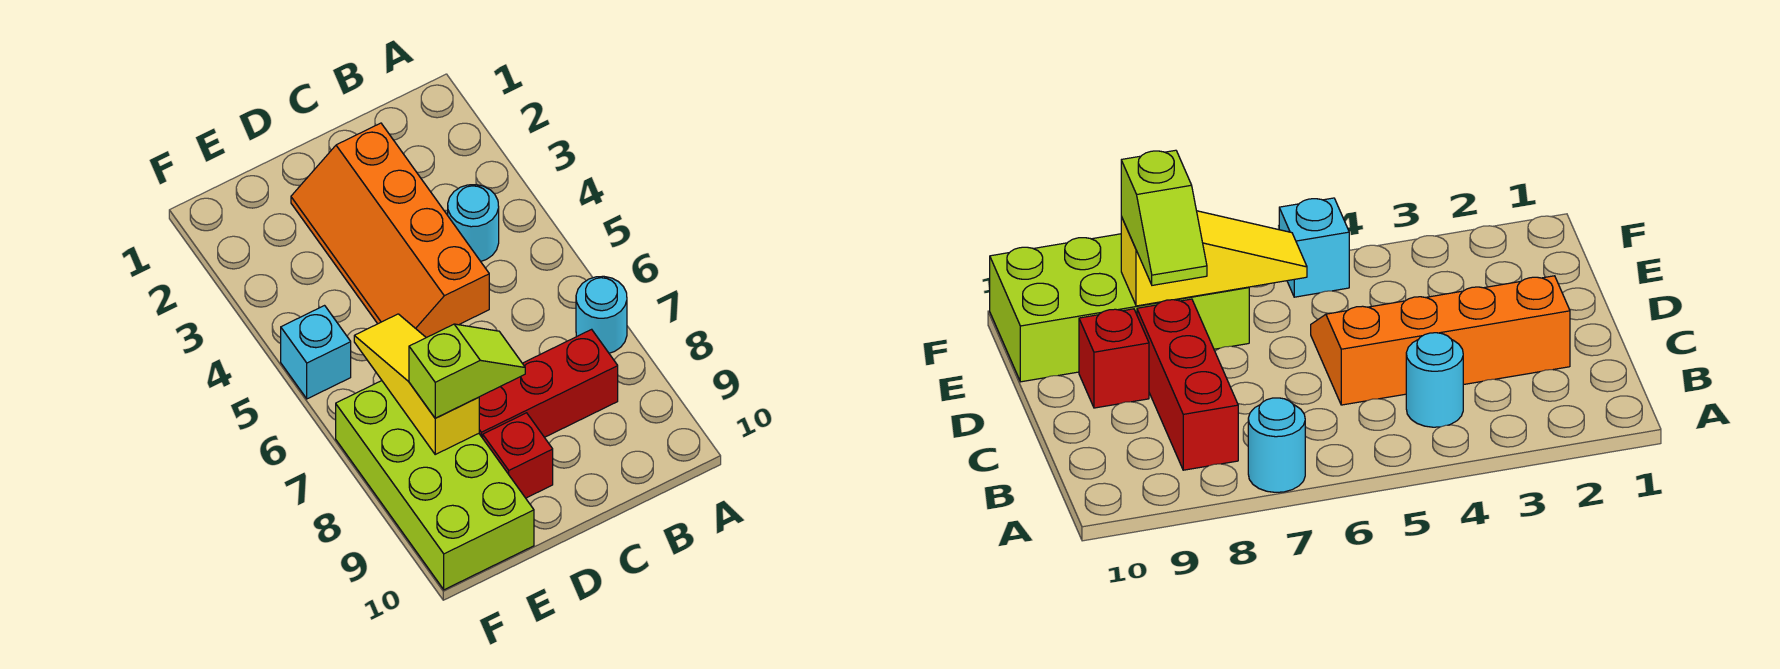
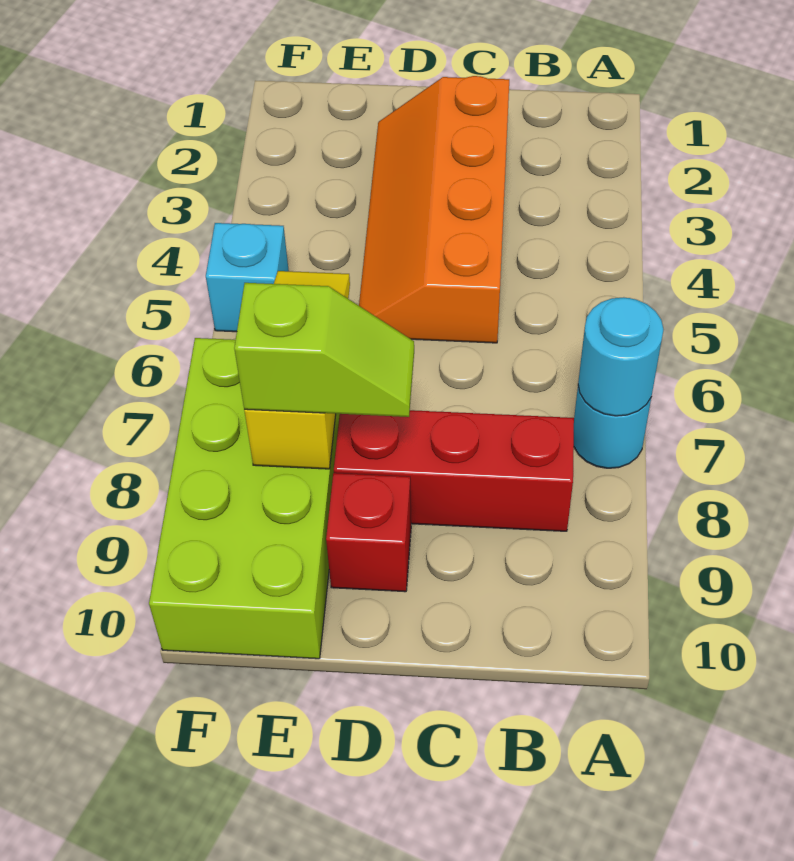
cyan round brick B4 level 1 -> cyan round brick A7 level 2

